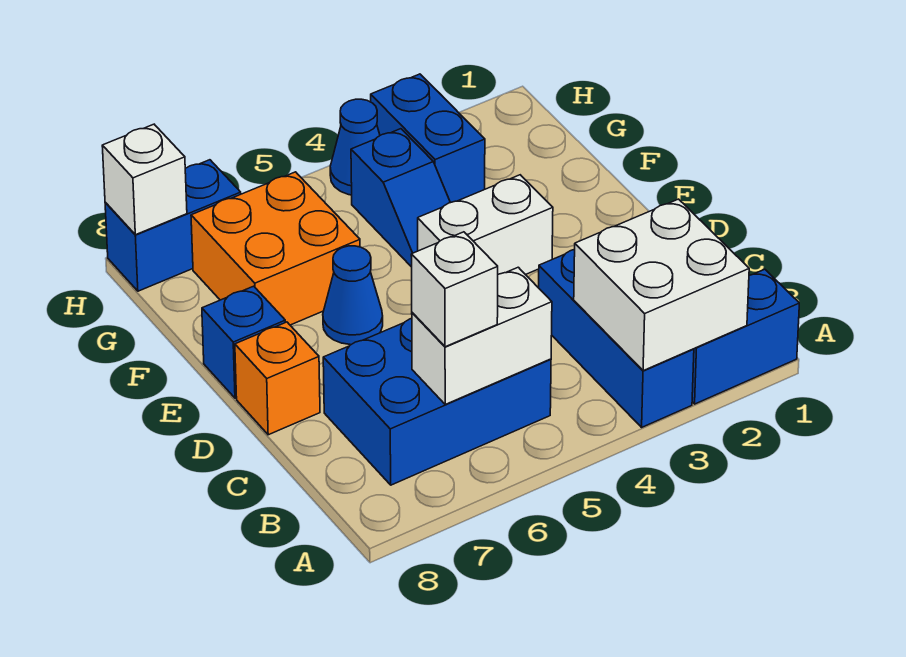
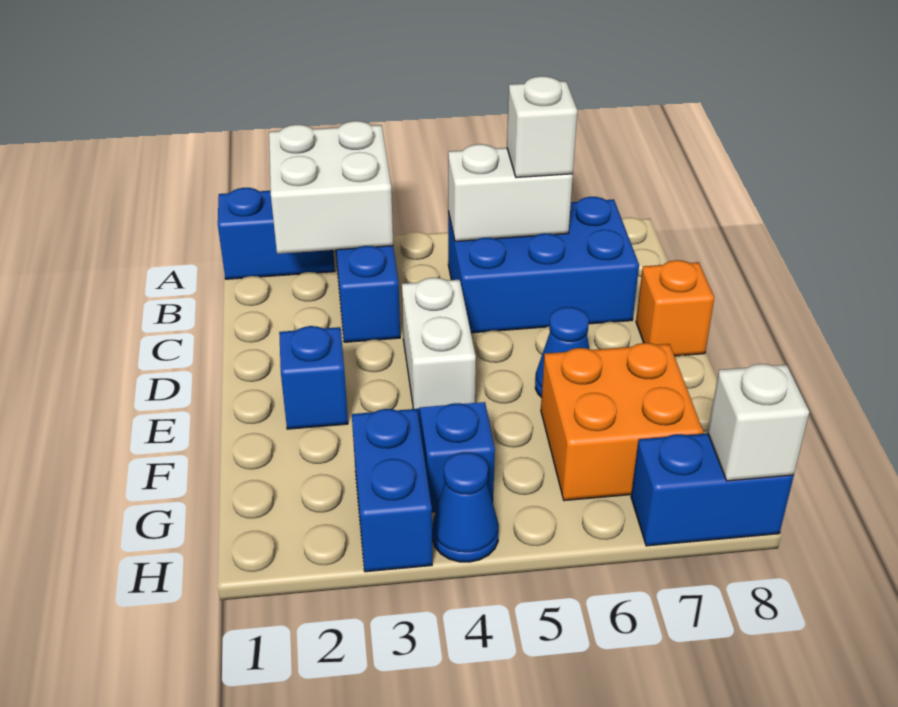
white brick E3:E4 level 1 -> white brick D4:E4 level 1
blue brick E8 level 1 -> blue brick E2 level 1

